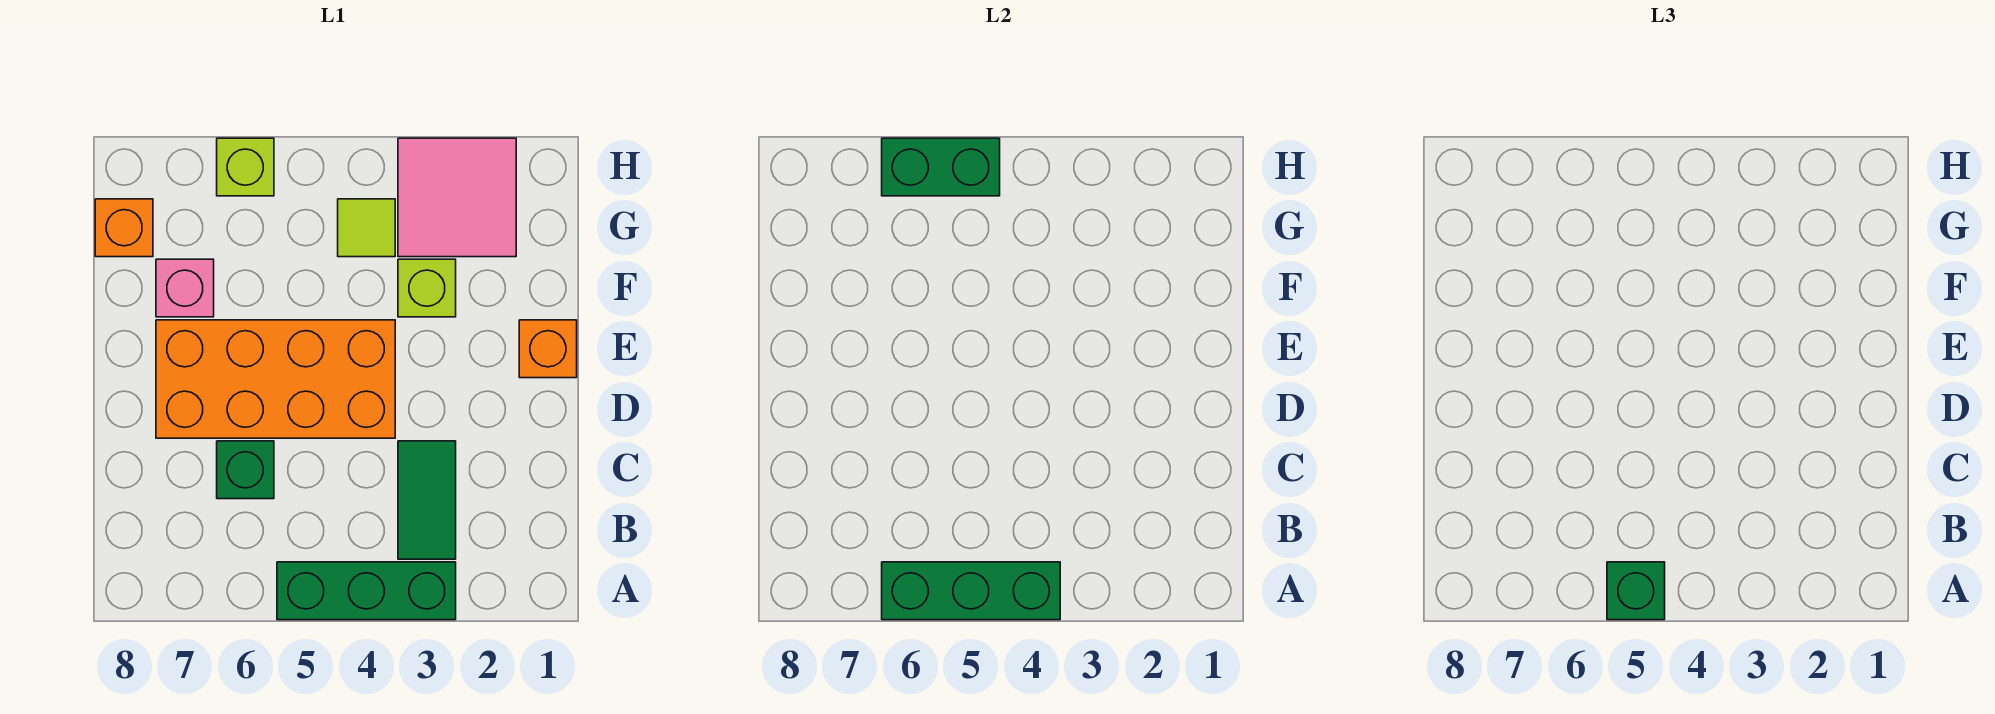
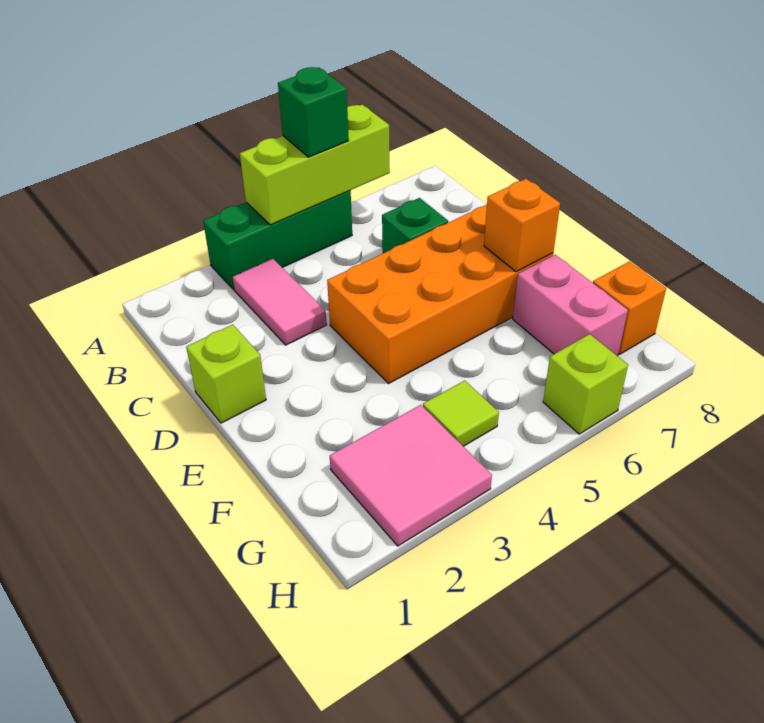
green brick A4:A6 level 2 -> lime brick A4:A6 level 2
green tile B3:C3 level 1 -> pink tile B3:C3 level 1
orange brick E1 level 1 -> orange brick E7 level 2
lime brick F3 level 1 -> lime brick D1 level 1
pink brick F7 level 1 -> pink brick F7:G7 level 1
green brick H5:H6 level 2 -> none

